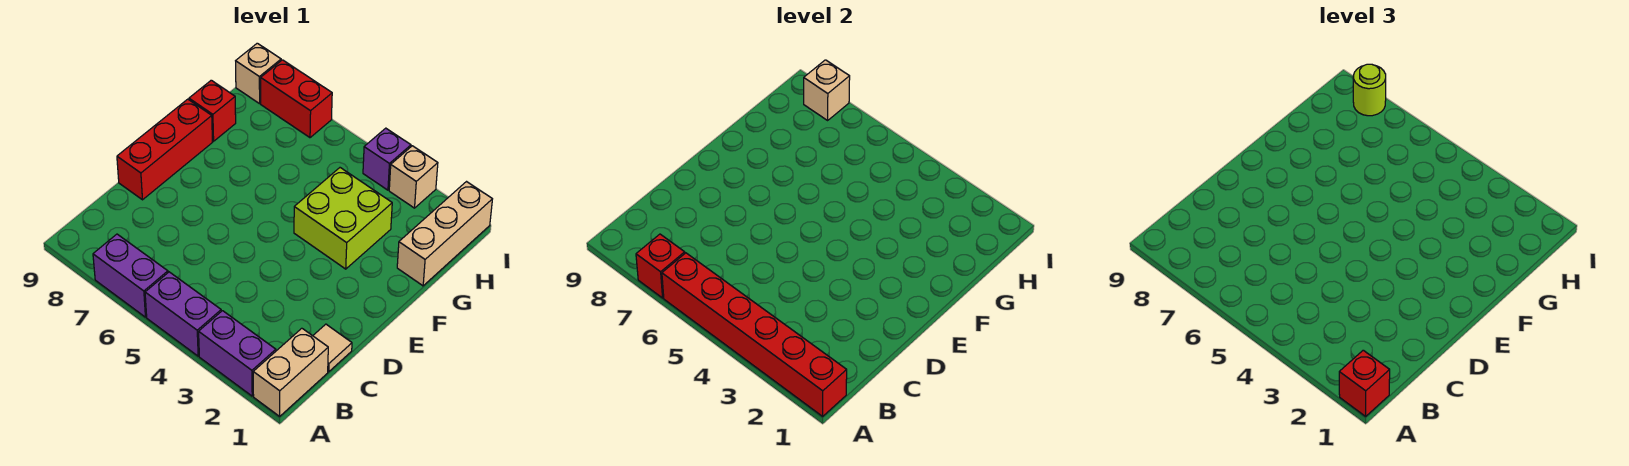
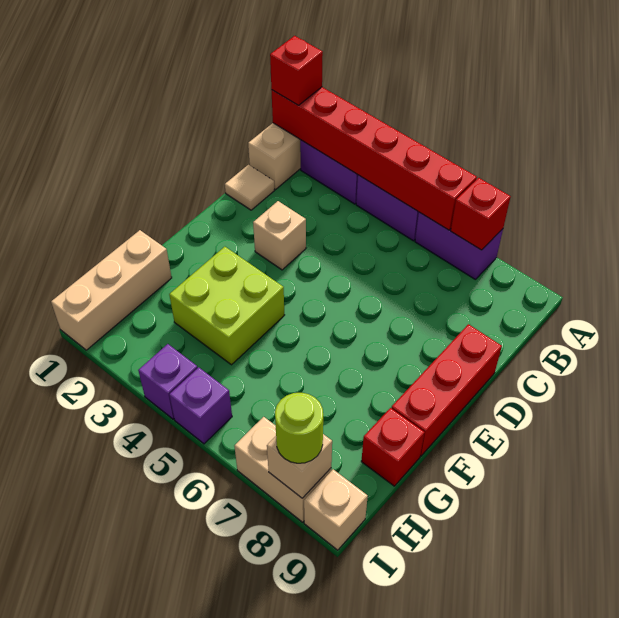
tan brick I3 level 1 -> tan brick D3 level 1
none -> purple brick I5 level 1
red brick I7:I8 level 1 -> tan brick I7:I8 level 1

